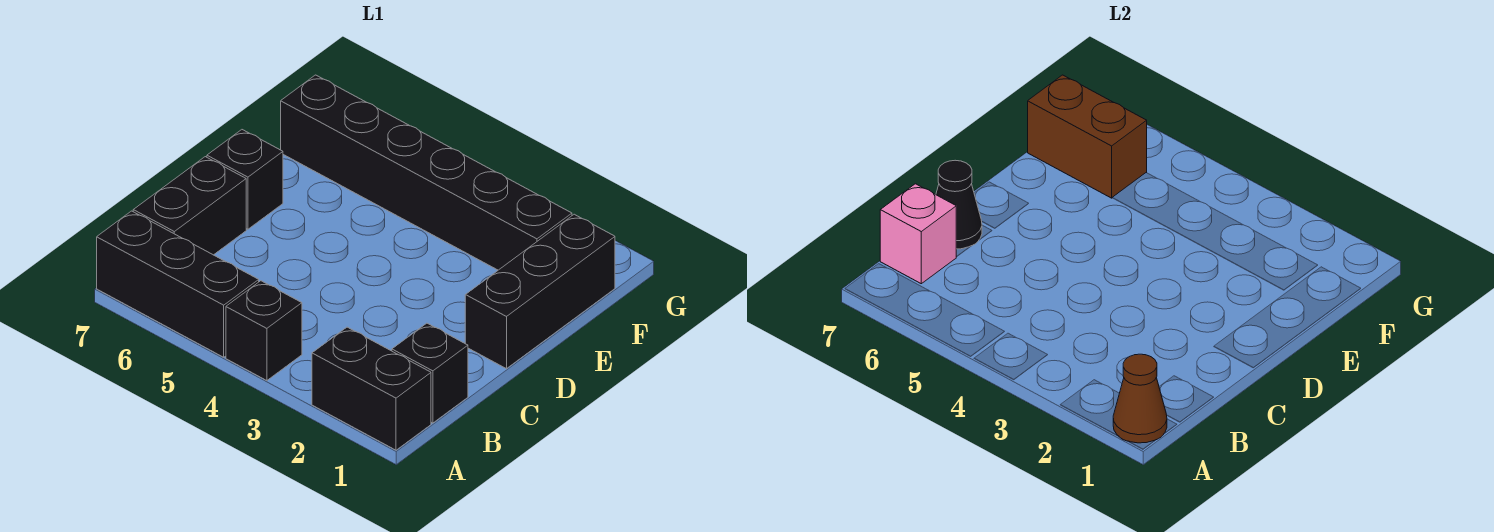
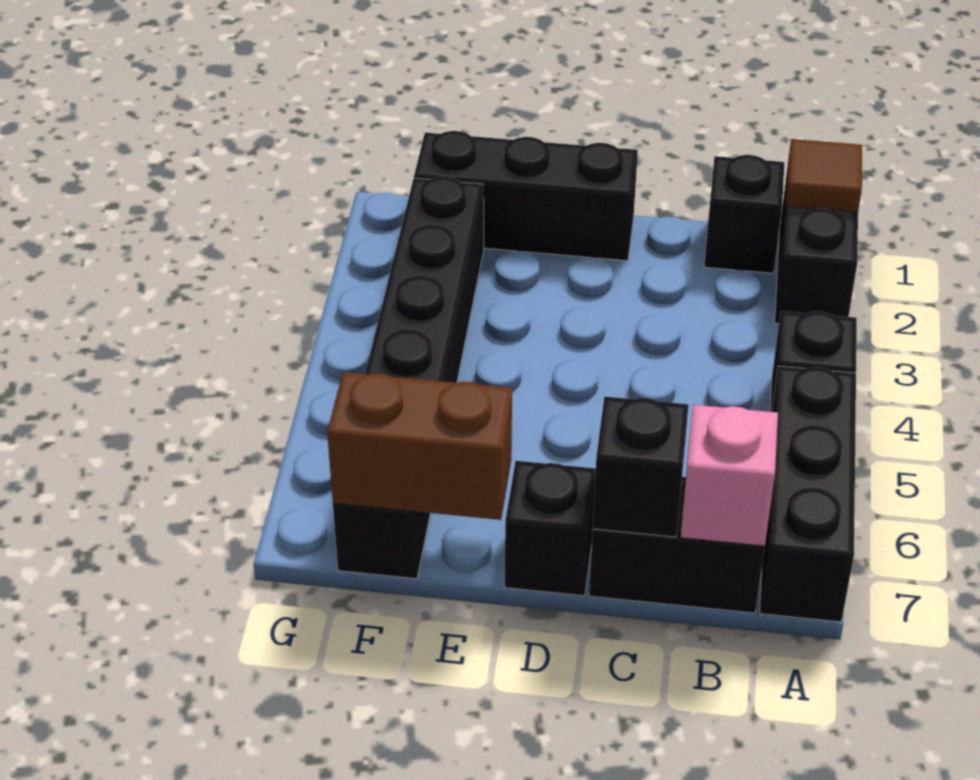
brown cone A1 level 2 -> brown tile A1 level 2
black cone C7 level 2 -> black brick C7 level 2
brown brick F6:F7 level 2 -> brown brick E7:F7 level 2

